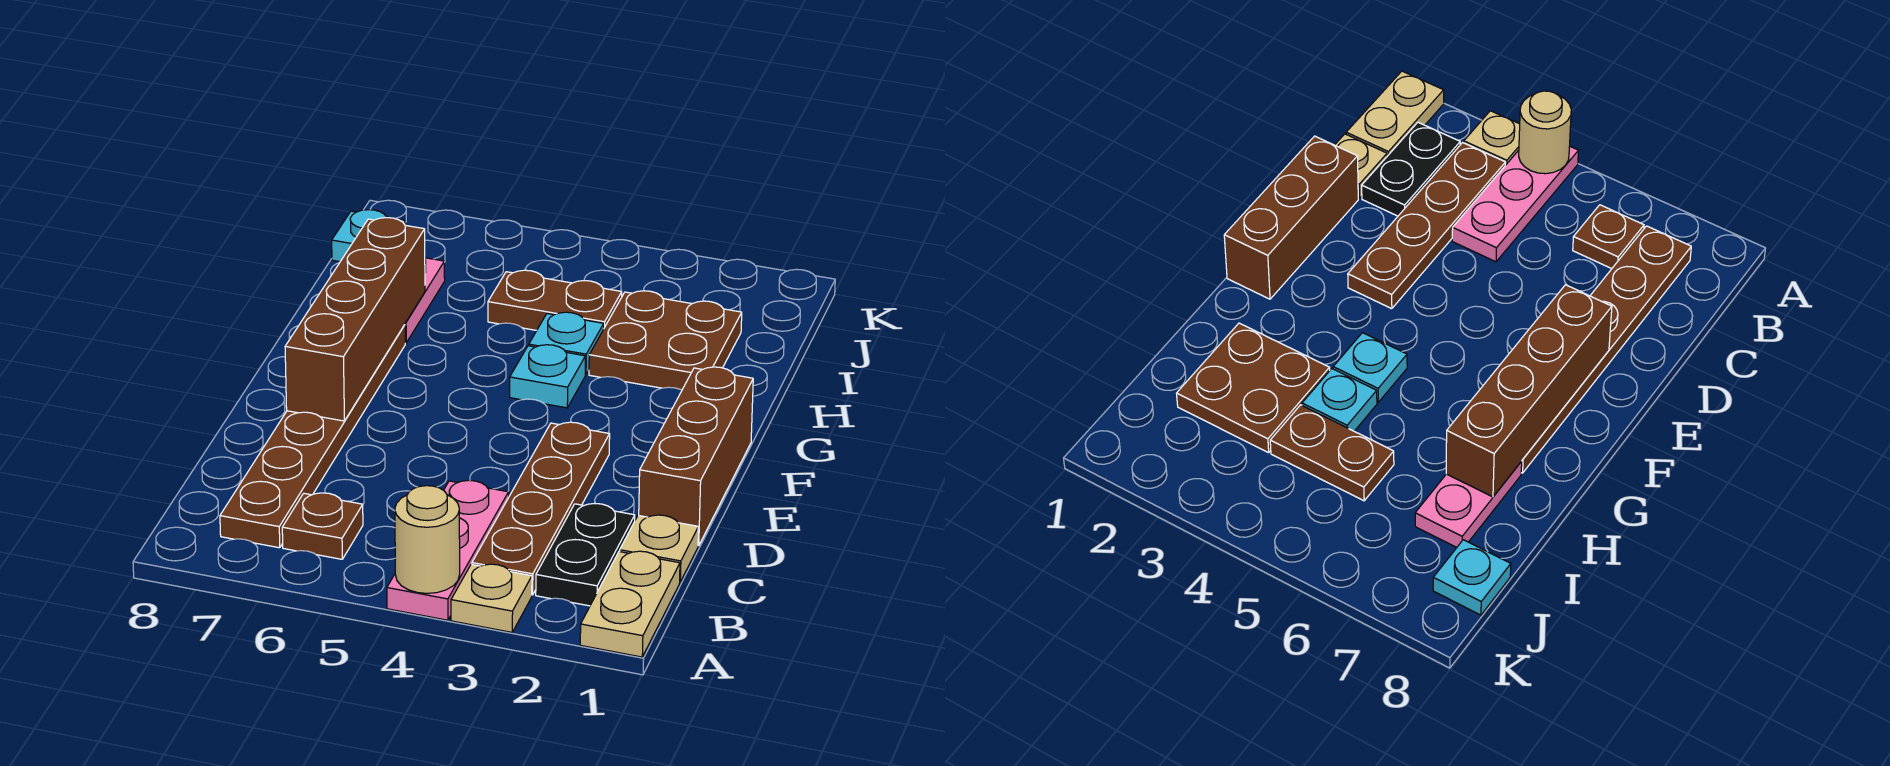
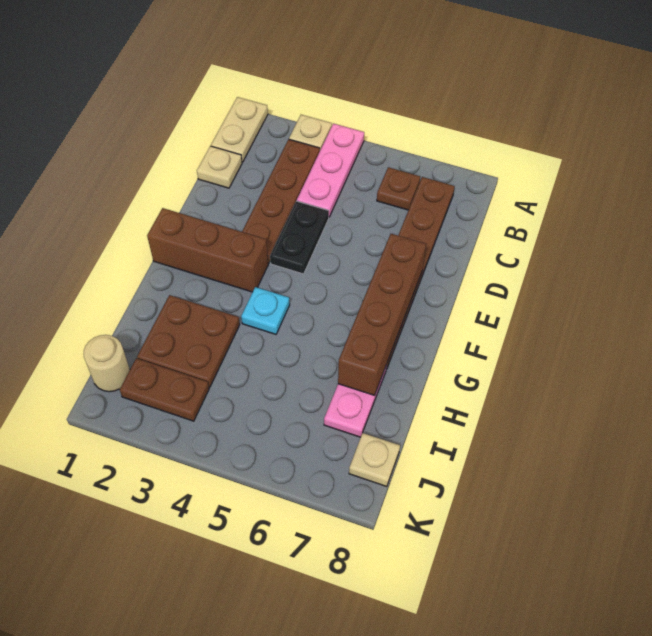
tan round brick A4 level 2 -> tan round brick J1 level 1
black plate B2:C2 level 1 -> black plate D4:E4 level 1
brown brick D1:F1 level 1 -> brown brick F1:F3 level 1
cyan plate H4 level 1 -> none
brown plate I4:I5 level 1 -> brown plate J2:J3 level 1
cyan plate J8 level 1 -> tan plate J8 level 1

